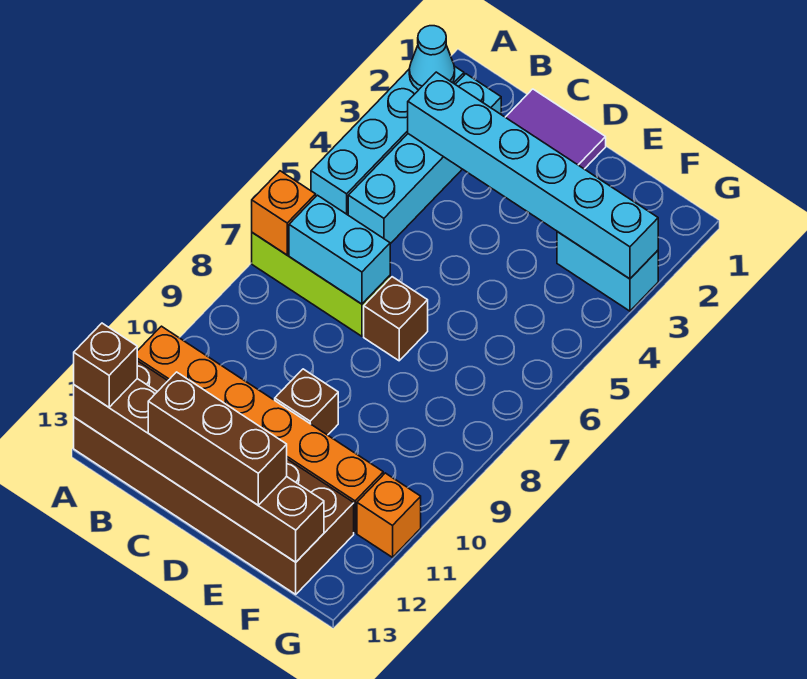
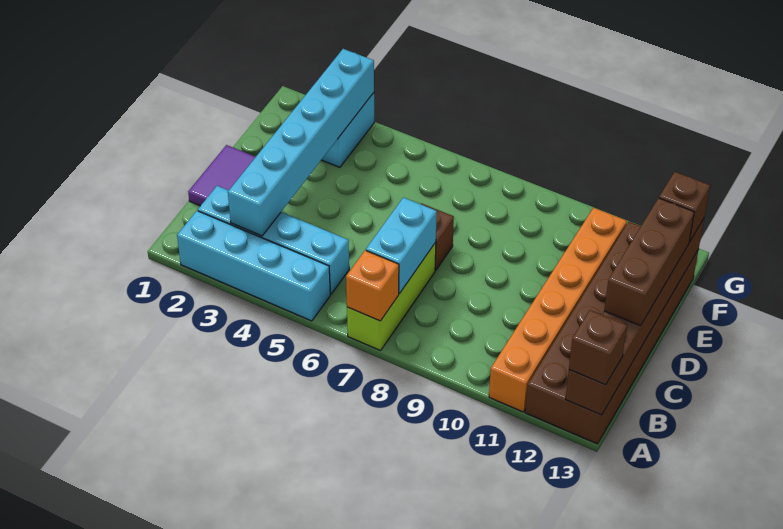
cyan cone A2 level 2 -> none
brown brick D10 level 1 -> brown brick F13 level 3
orange brick G11 level 1 -> none

